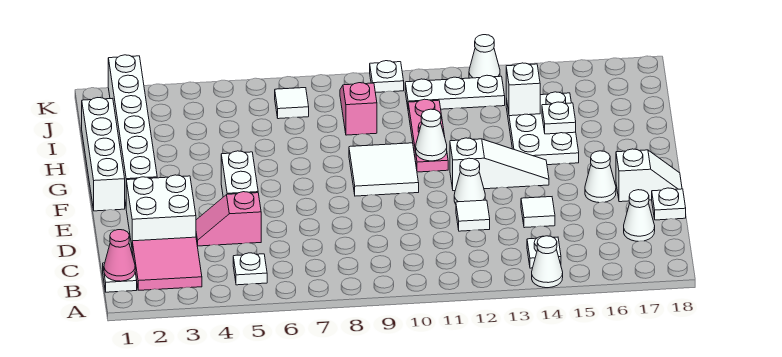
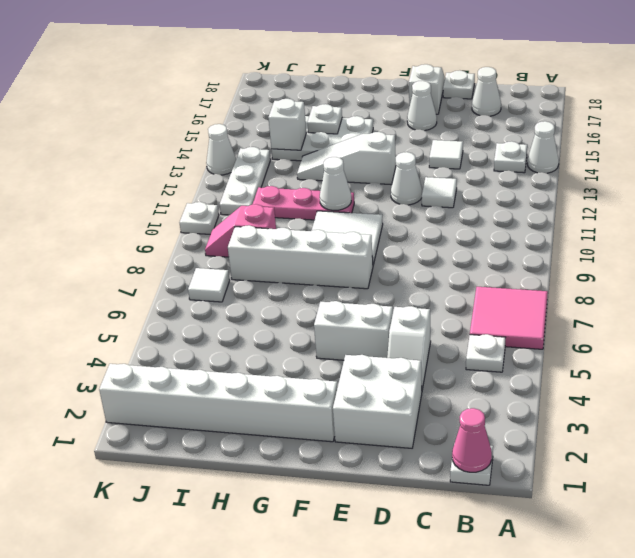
pink tile B2:C3 level 1 -> pink tile A6:B7 level 1
pink slope D4:D5 level 1 top 5 -> white slope D4:D5 level 1 top 5
white brick F1:I1 level 1 -> white brick F8:I8 level 1
white slope F12:F14 level 1 top 12 -> white slope F13:H13 level 1 top F

